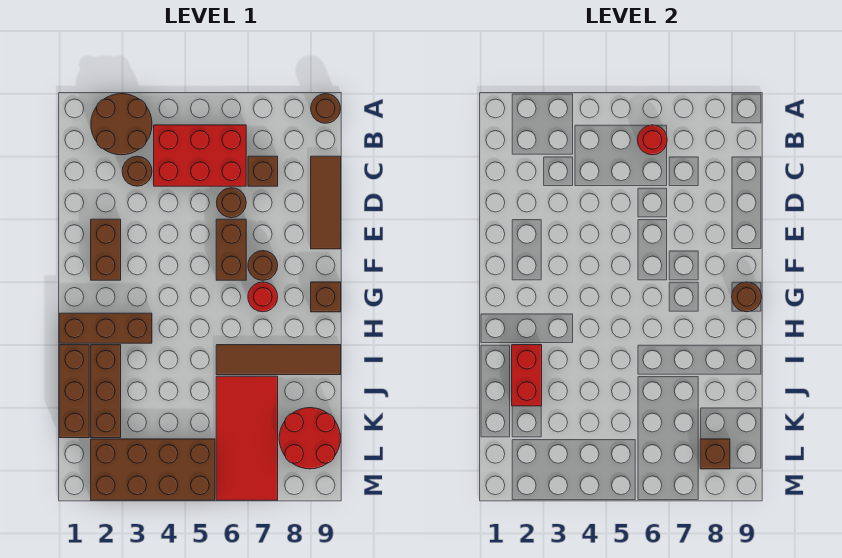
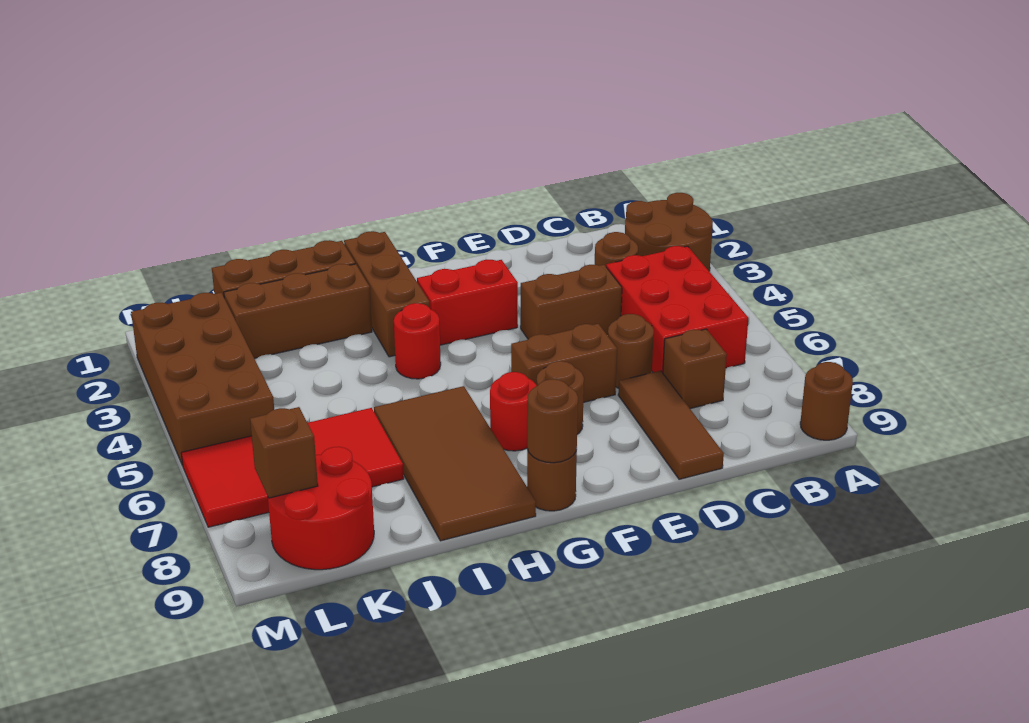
red round brick B6 level 2 -> red round brick H4 level 1
brown tile C9:E9 level 1 -> brown tile D7:D9 level 1
brown brick E2:F2 level 1 -> brown brick D4:E4 level 1
brown brick G9 level 1 -> brown round brick G9 level 1
red brick I2:J2 level 2 -> red brick F3:G3 level 1
brown tile I6:I9 level 1 -> brown tile H6:I9 level 1

